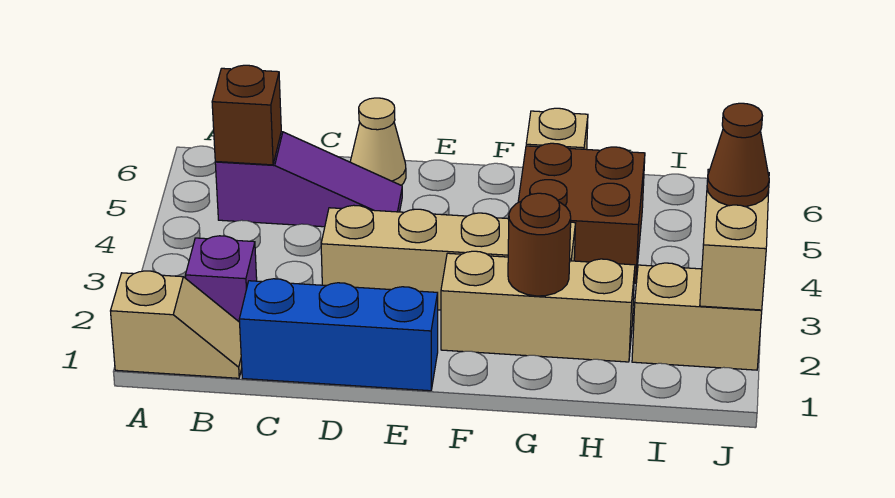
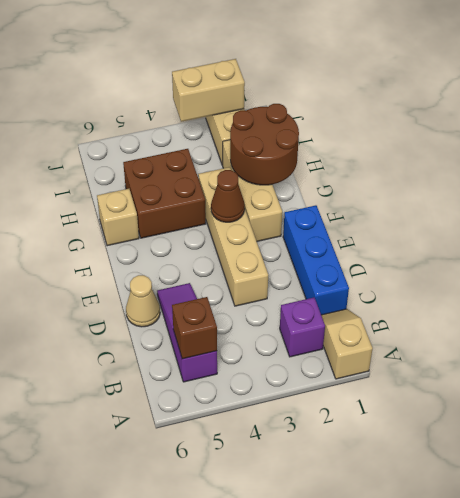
brown round brick G2 level 2 -> brown round brick G1:H2 level 2
brown cone J3 level 3 -> brown cone F3 level 2

